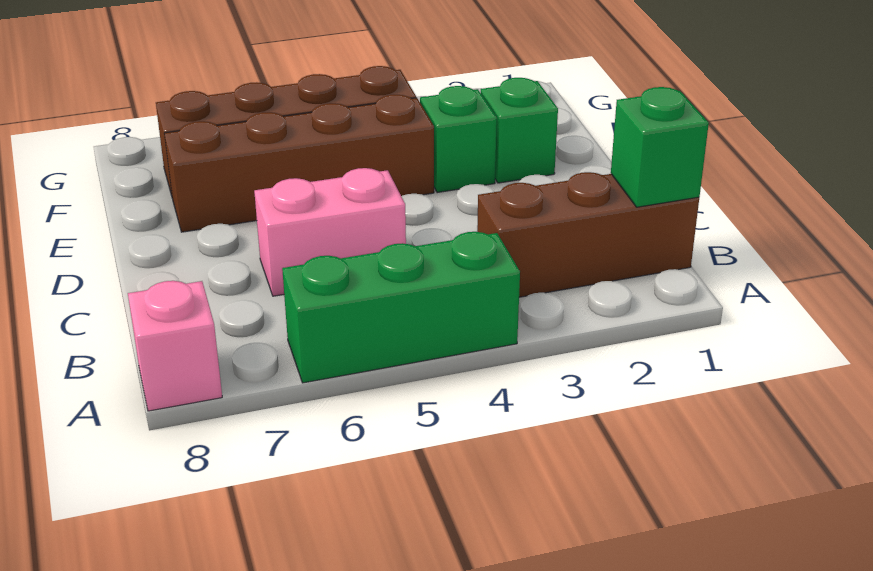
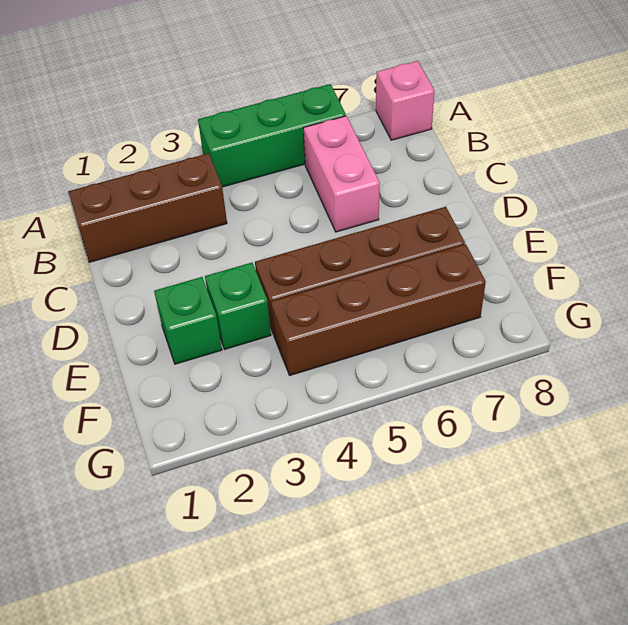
green brick B1 level 2 -> none
pink brick C5:C6 level 1 -> pink brick B6:C6 level 1

